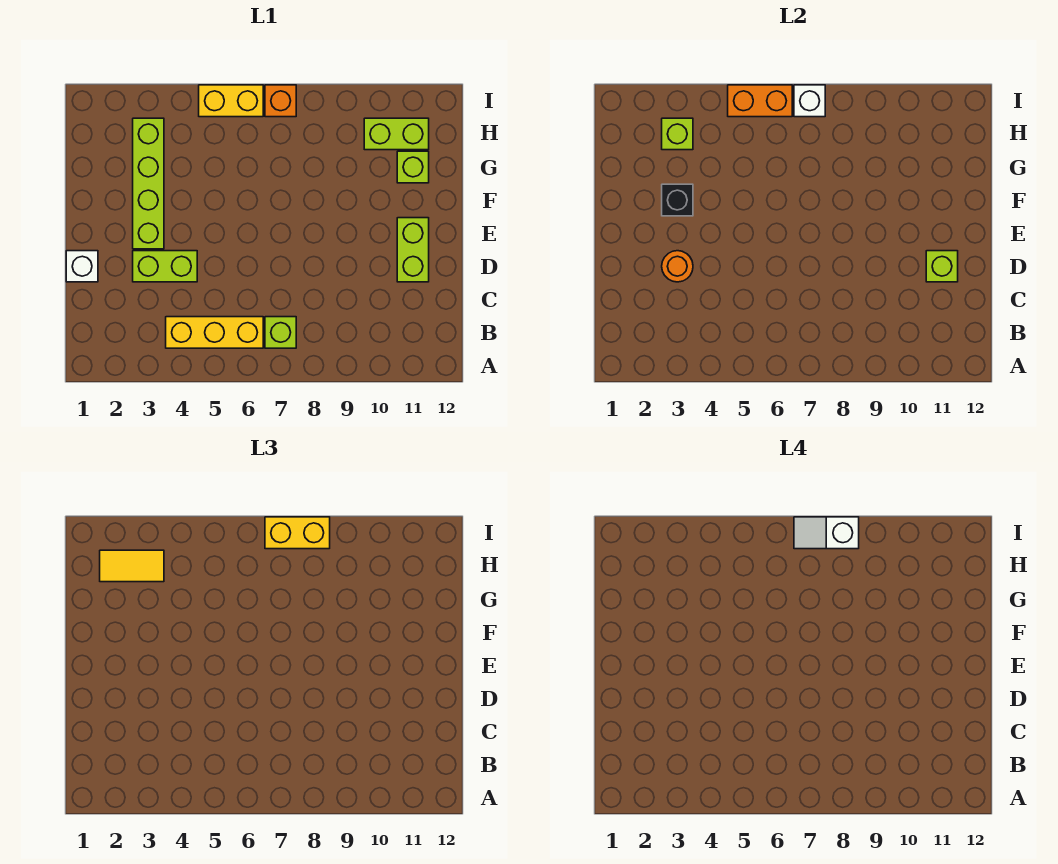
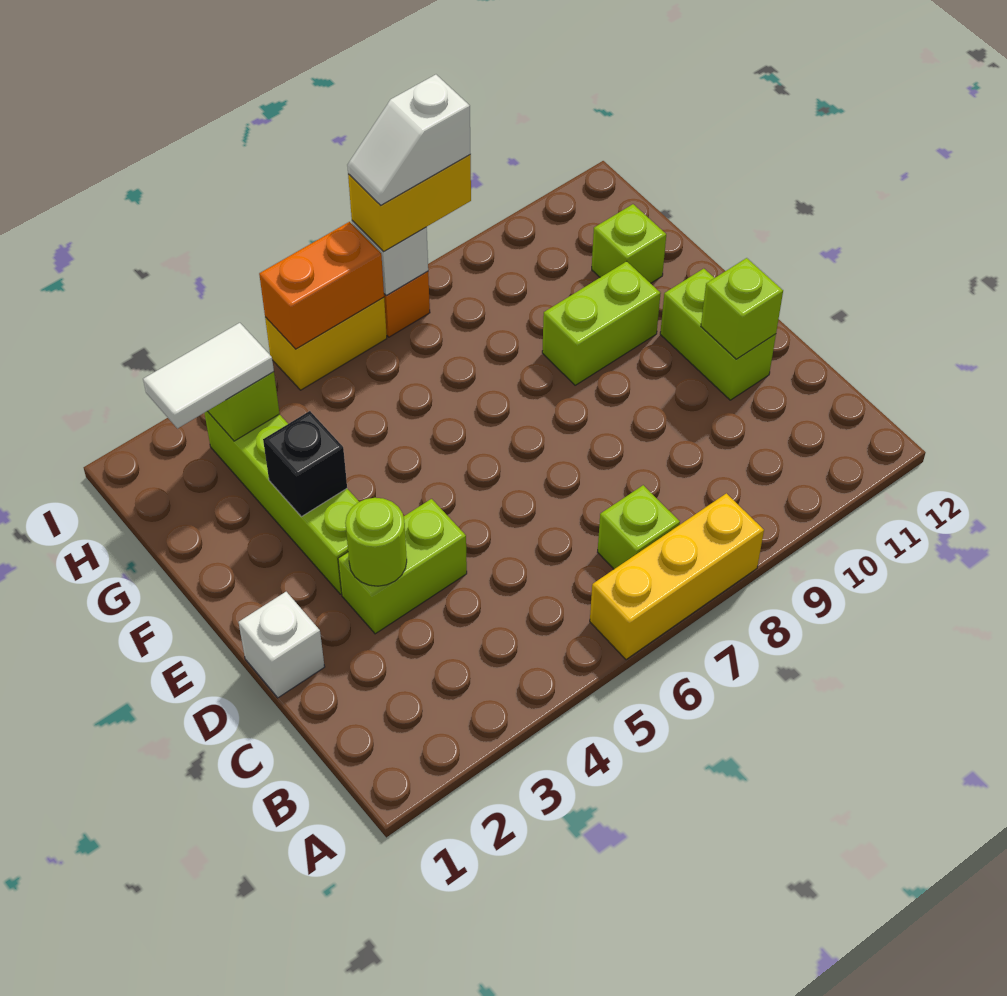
yellow brick B4:B6 level 1 -> yellow brick A6:A8 level 1
orange round brick D3 level 2 -> lime round brick D3 level 2
yellow tile H2:H3 level 3 -> white tile H2:H3 level 3
lime brick H10:H11 level 1 -> lime brick F9:F10 level 1

